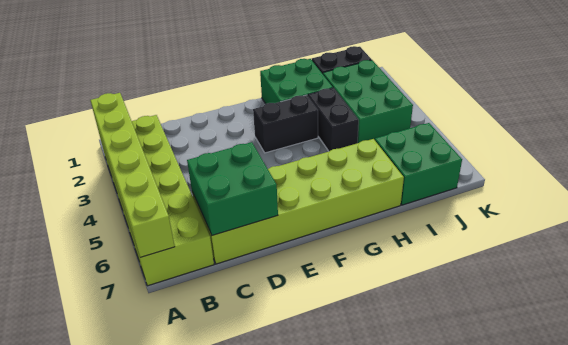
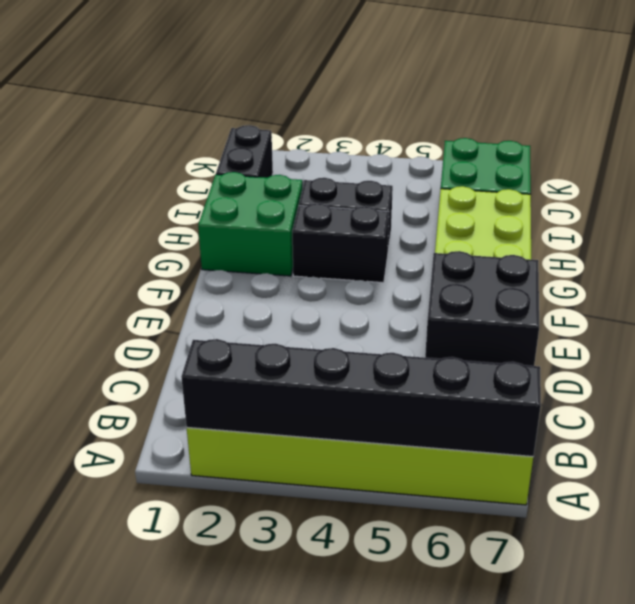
lime brick A2:A7 level 2 -> black brick A2:A7 level 2
green brick C6:D7 level 2 -> black brick C6:D7 level 2
black brick F3:G3 level 1 -> black brick G3:G4 level 1
green brick I2:J4 level 1 -> none

